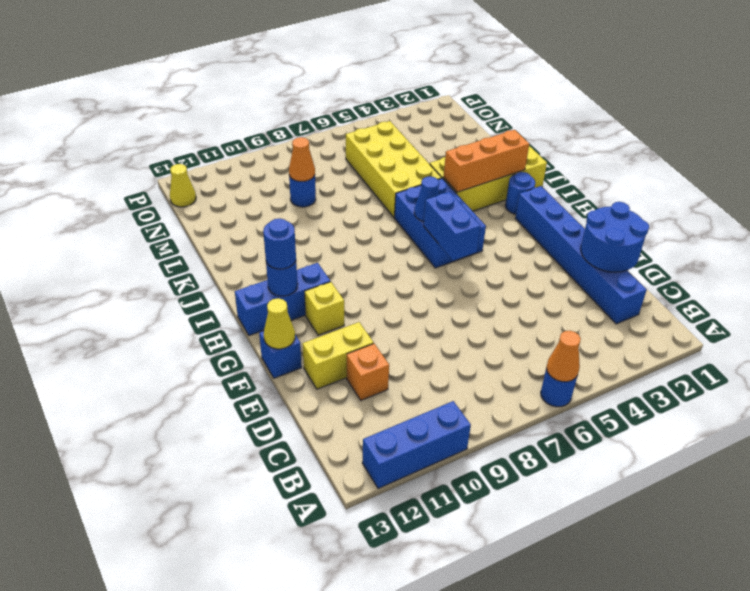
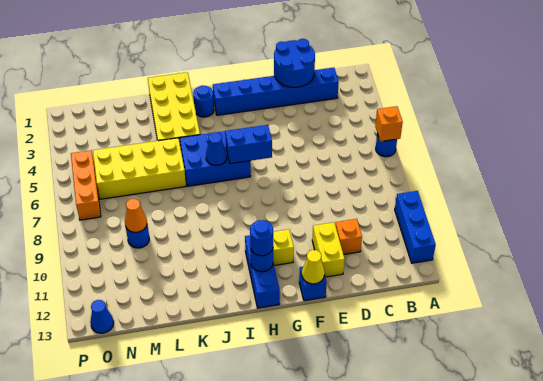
orange cone A6 level 2 -> orange brick A6 level 2
orange brick J2:J4 level 2 -> orange brick O5:O7 level 1
yellow cone O13 level 1 -> blue cone O13 level 1

